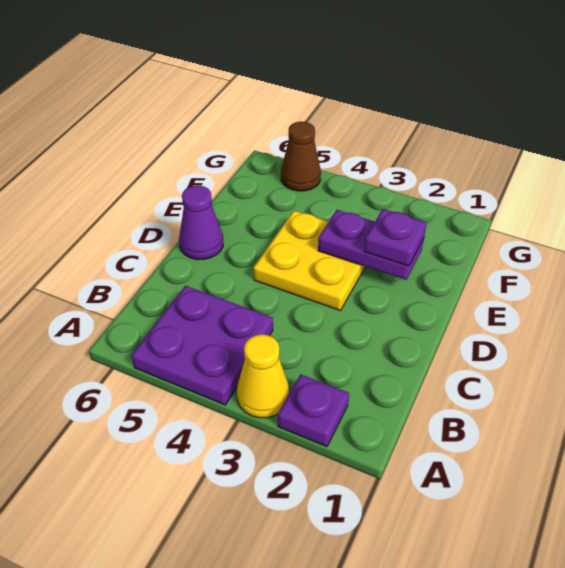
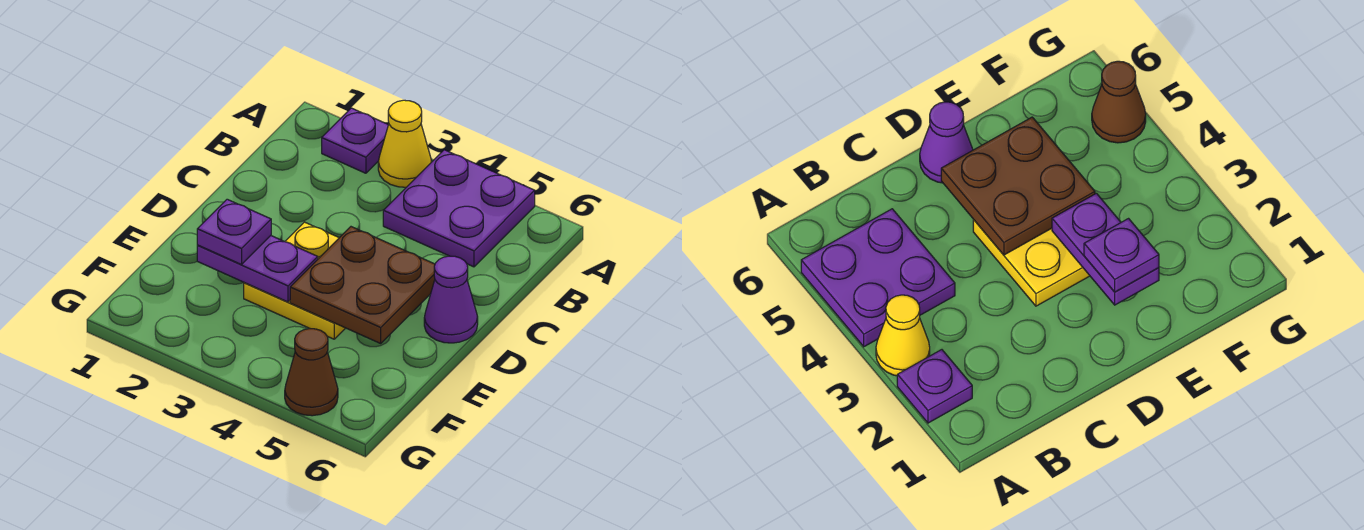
none -> brown plate D4:E5 level 2

